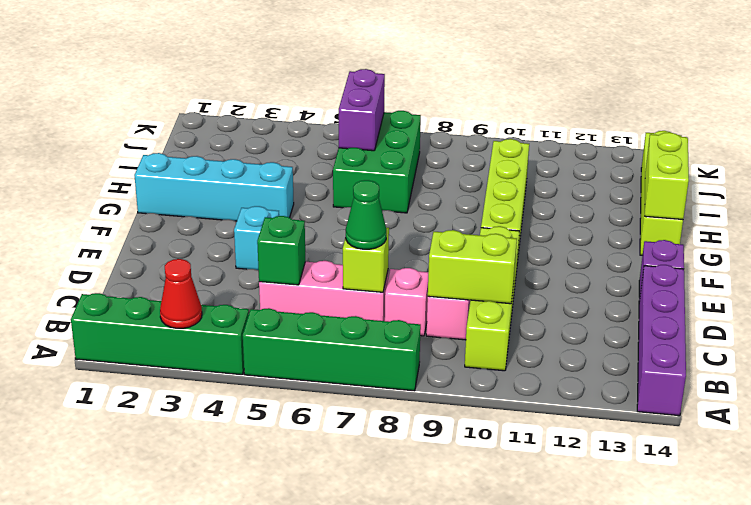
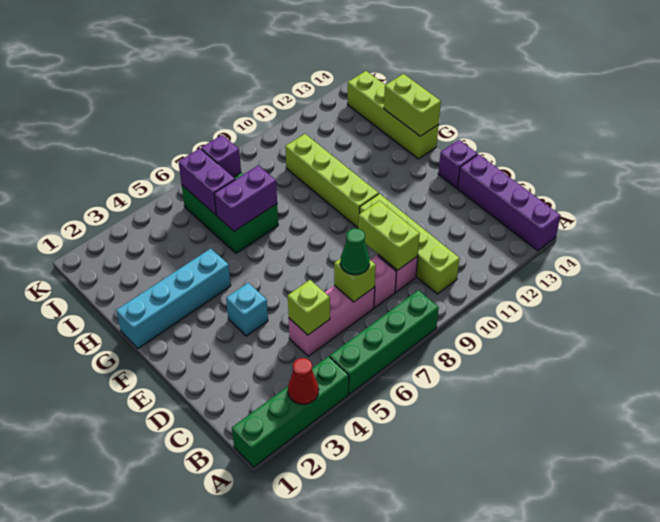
green brick C5 level 2 -> lime brick C5 level 2
lime brick C9:C10 level 2 -> lime brick C9:D9 level 2
none -> purple brick H6:H7 level 2
none -> purple brick J7 level 2

